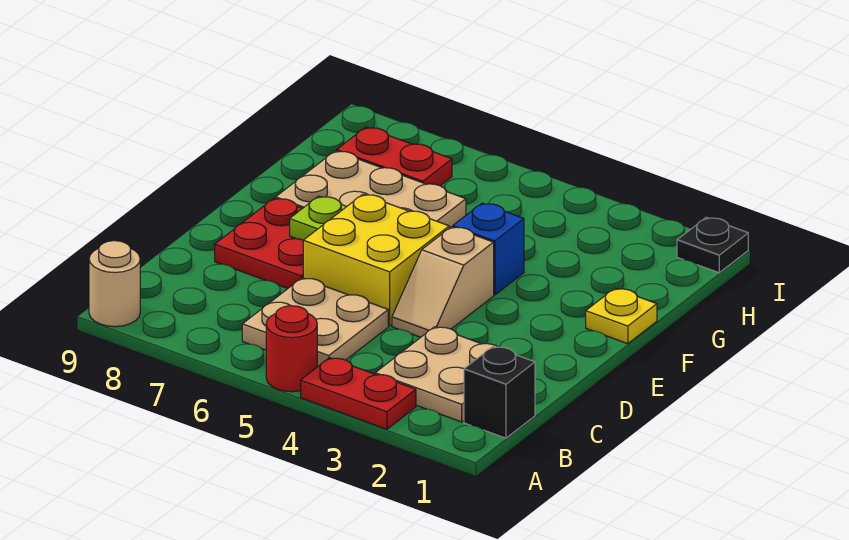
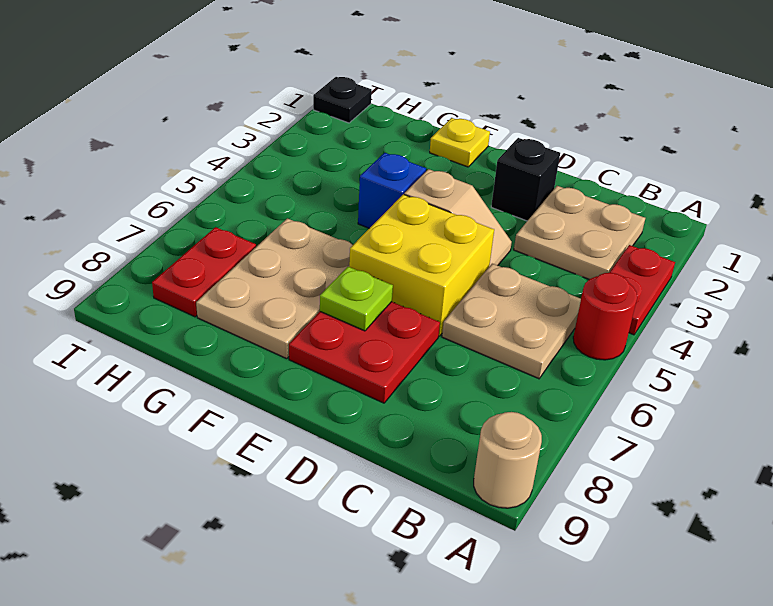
black brick B1 level 1 -> black brick D2 level 1

